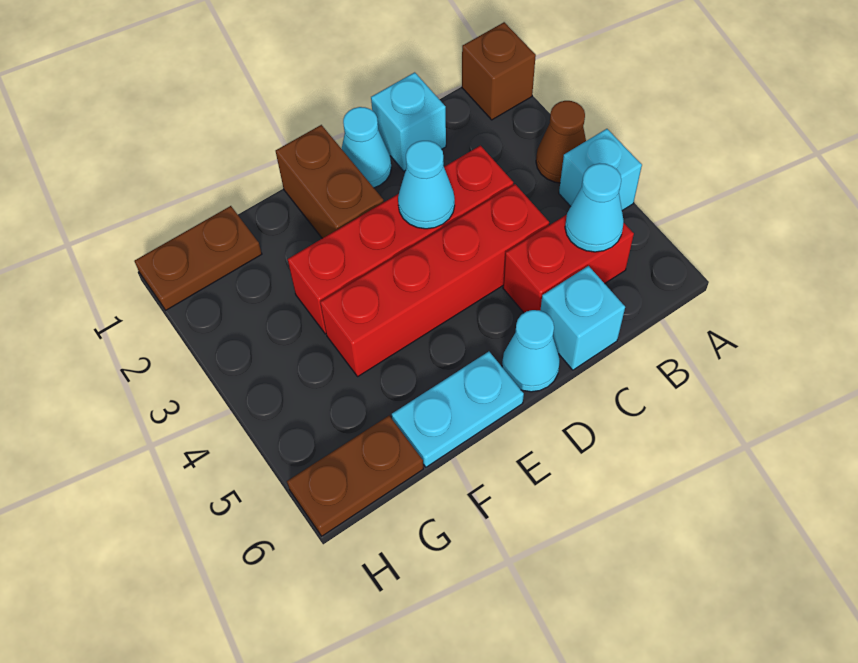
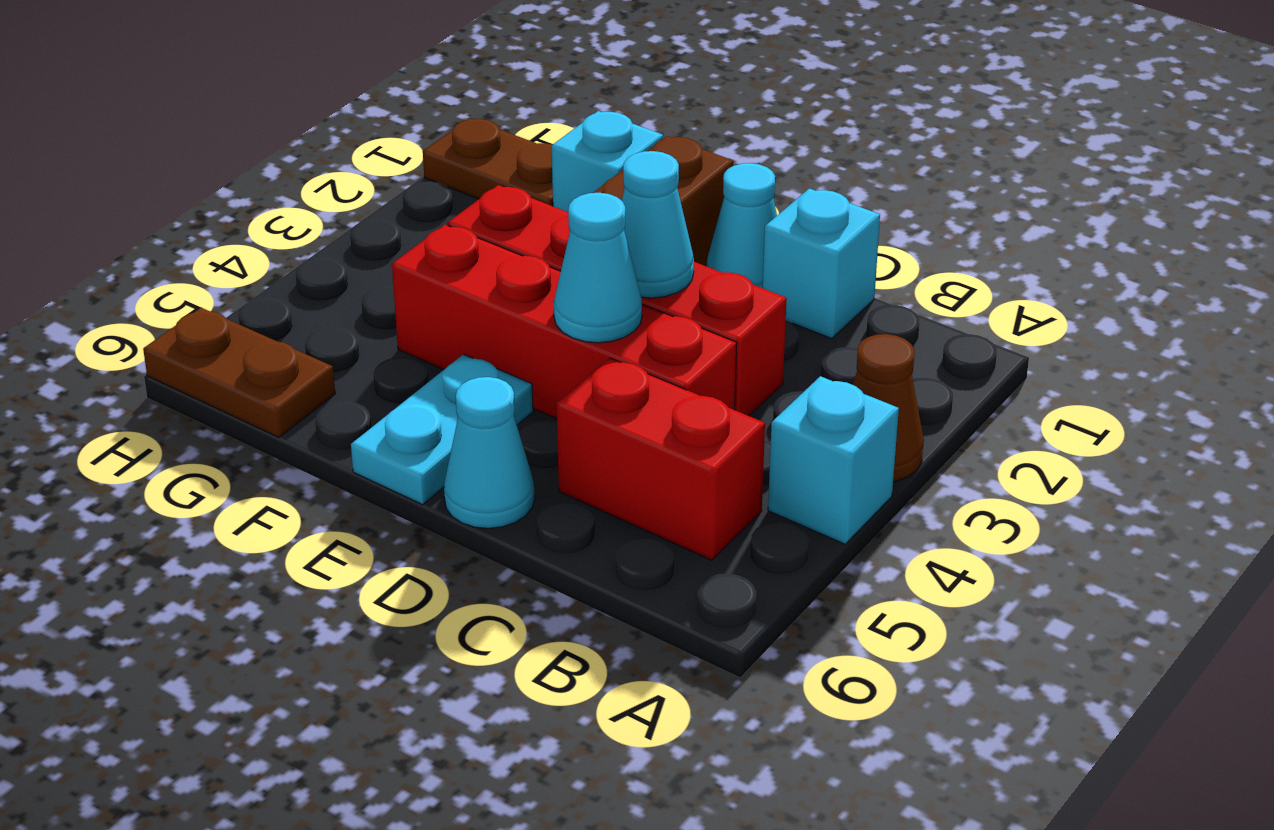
brown brick A1 level 1 -> none
cyan cone B5 level 2 -> cyan cone D4 level 2
cyan brick C6 level 1 -> cyan brick F1 level 1
cyan plate E6:F6 level 1 -> cyan plate E5:E6 level 1

